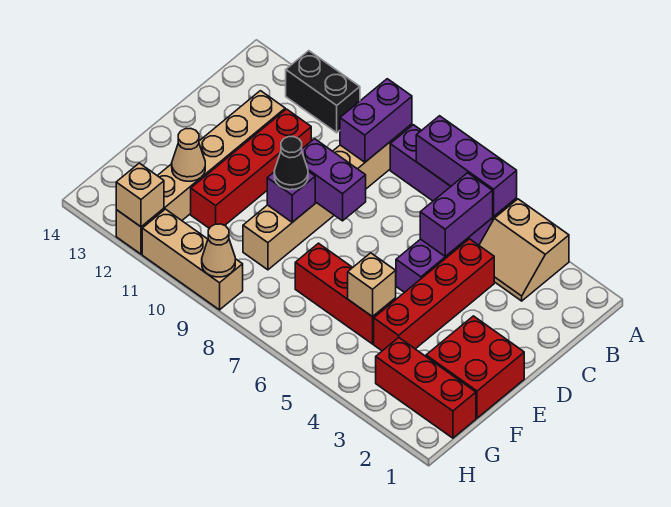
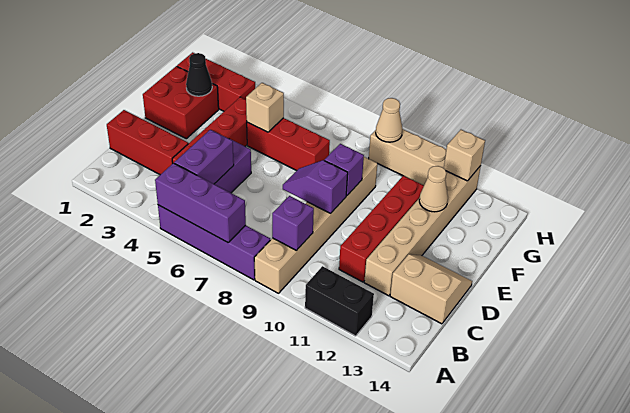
tan slope A3:B4 level 1 top A -> tan slope C13:D14 level 1 top C
purple brick A9:B9 level 2 -> purple brick B9 level 2
none -> red brick C1:C3 level 1
purple brick D8:D9 level 2 -> purple slope D8:D9 level 2 top 9
black cone E9 level 3 -> black cone F2 level 2

